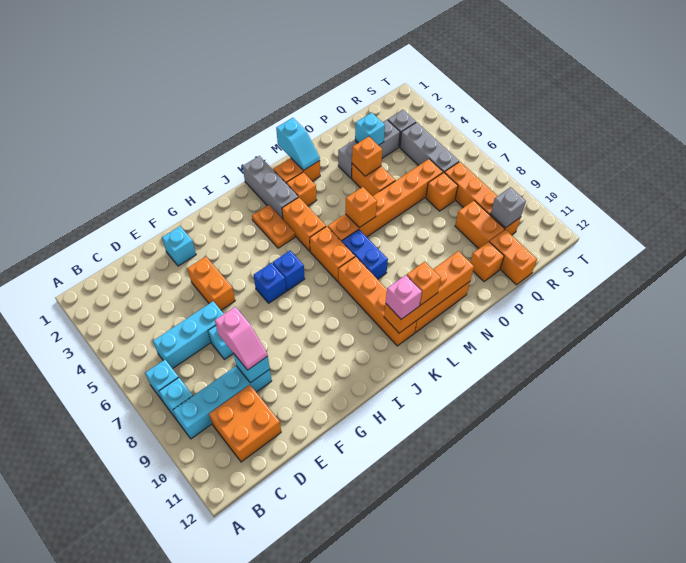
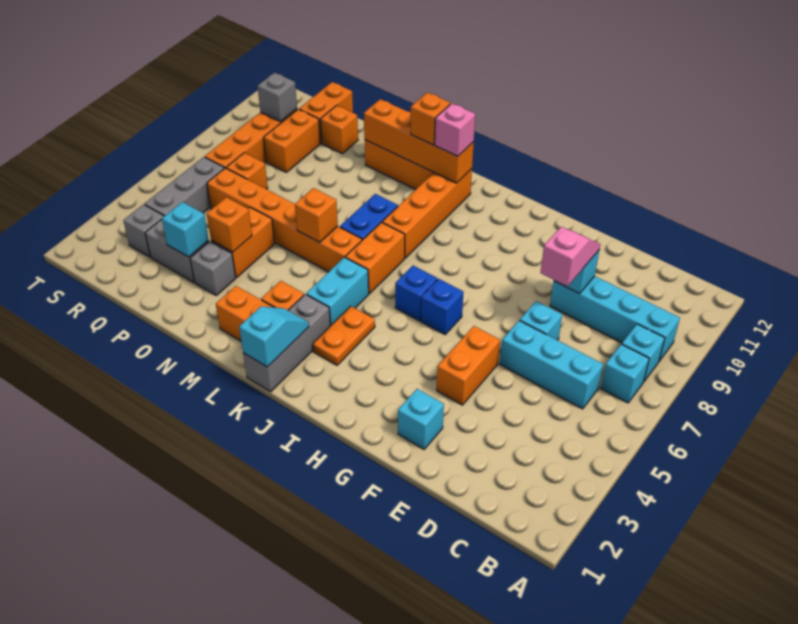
orange brick C10:D11 level 1 -> none
orange brick K4:K5 level 1 -> cyan brick K4:K5 level 1
cyan slope M1:M2 level 2 top 1 -> cyan slope K1:K2 level 2 top 1

